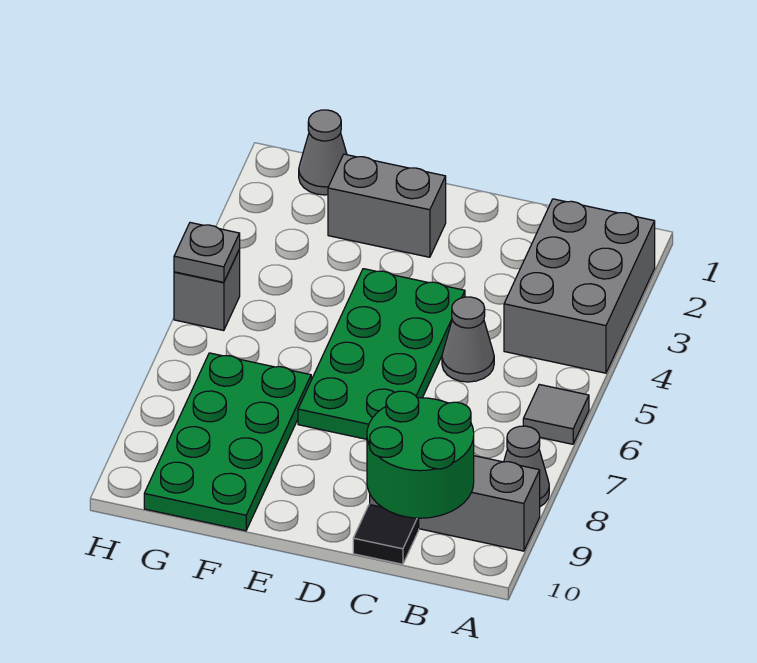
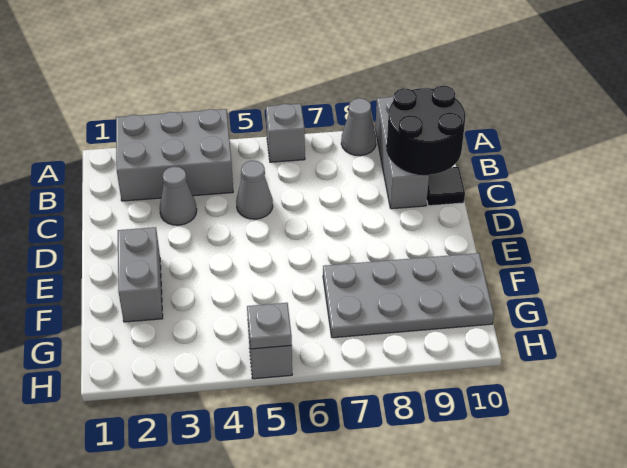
grey tile A6 level 1 -> grey brick A6 level 1
green round brick B9:C10 level 2 -> black round brick B9:C10 level 2
green plate D4:E7 level 1 -> none
green plate F7:G10 level 1 -> grey plate F7:G10 level 1
grey cone G1 level 1 -> grey cone C3 level 1

